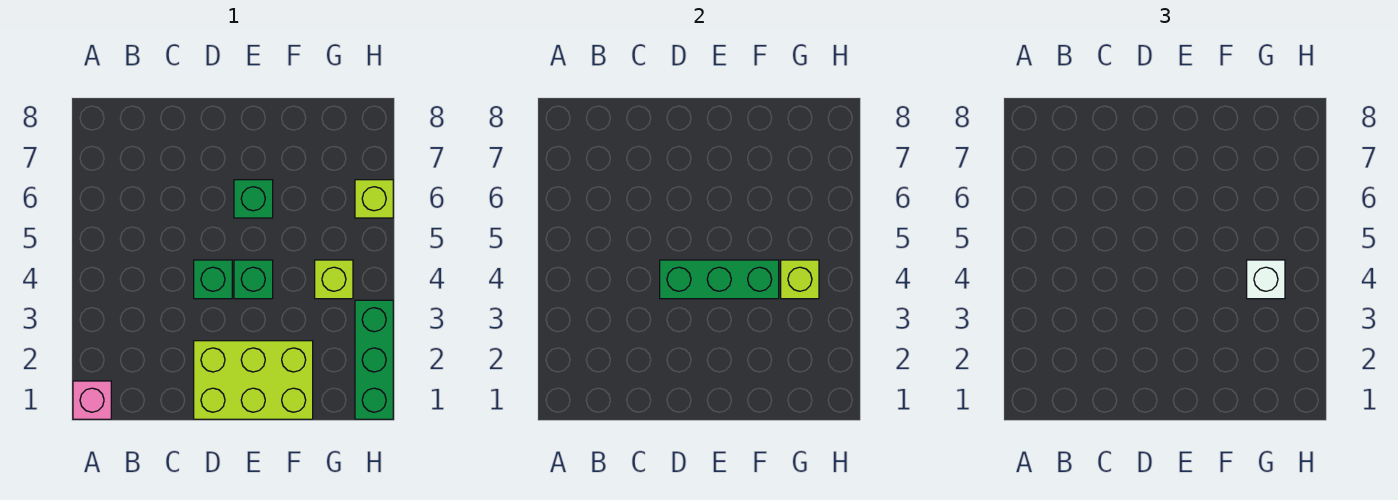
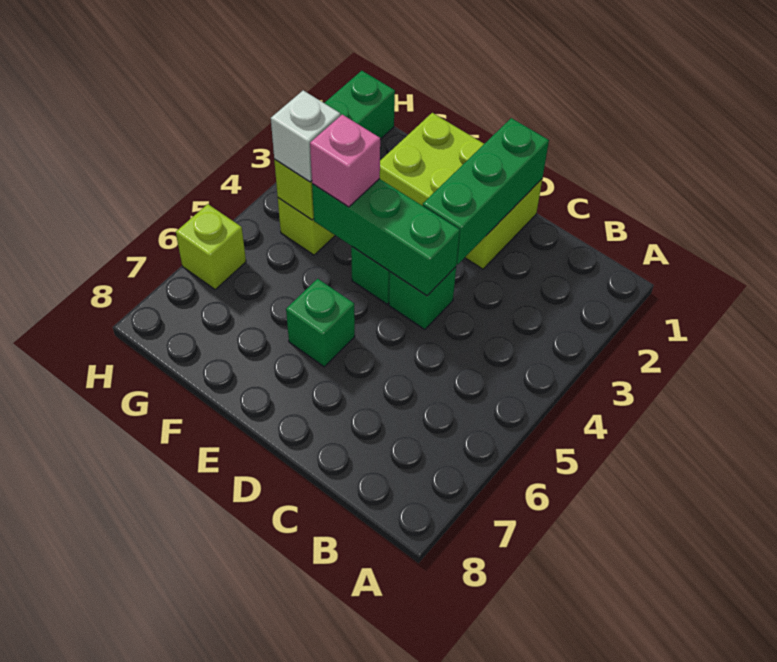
pink brick A1 level 1 -> pink brick F4 level 3
none -> green brick D1:D3 level 2

